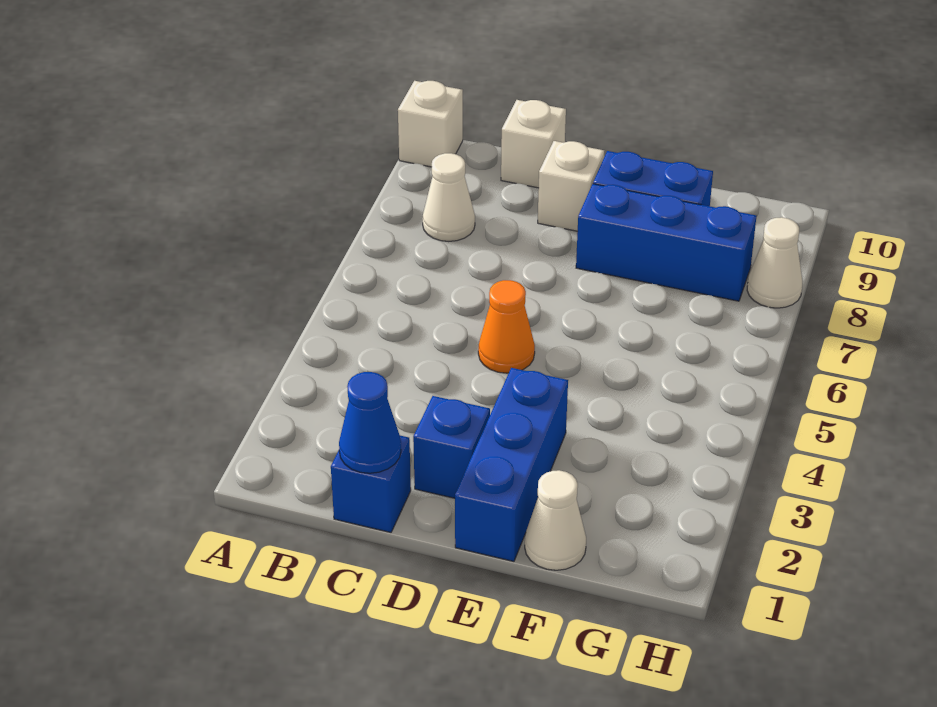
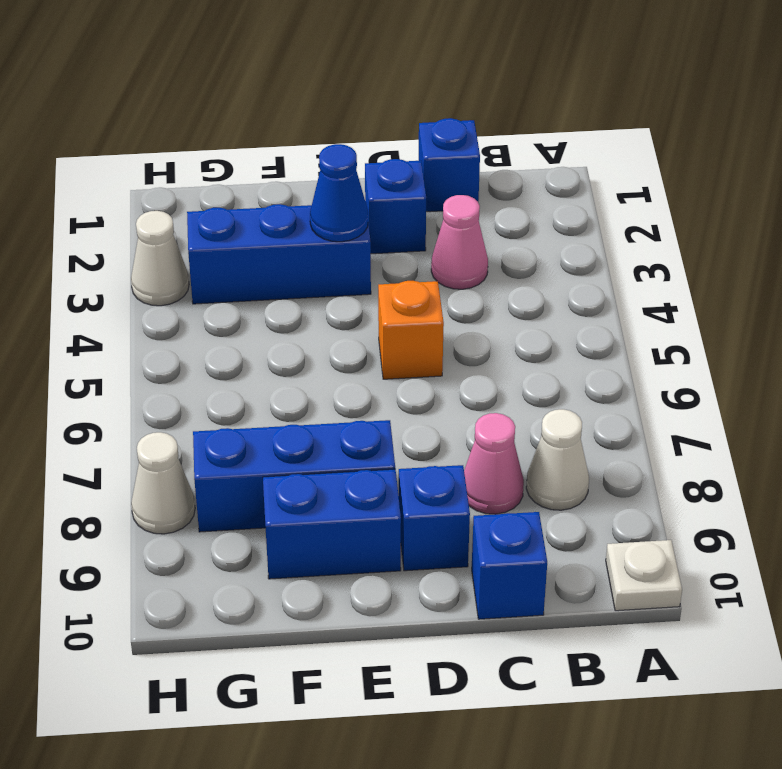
white brick A10 level 1 -> white plate A10 level 1
blue cone C1 level 2 -> blue cone E3 level 2
none -> pink cone C3 level 1
none -> pink cone C8 level 1
white brick C10 level 1 -> blue brick C10 level 1
orange cone D5 level 1 -> orange brick D5 level 1
white brick D9 level 1 -> blue brick D9 level 1
blue brick E1:E3 level 1 -> blue brick E3:G3 level 1
white cone F1 level 1 -> white cone H3 level 1

